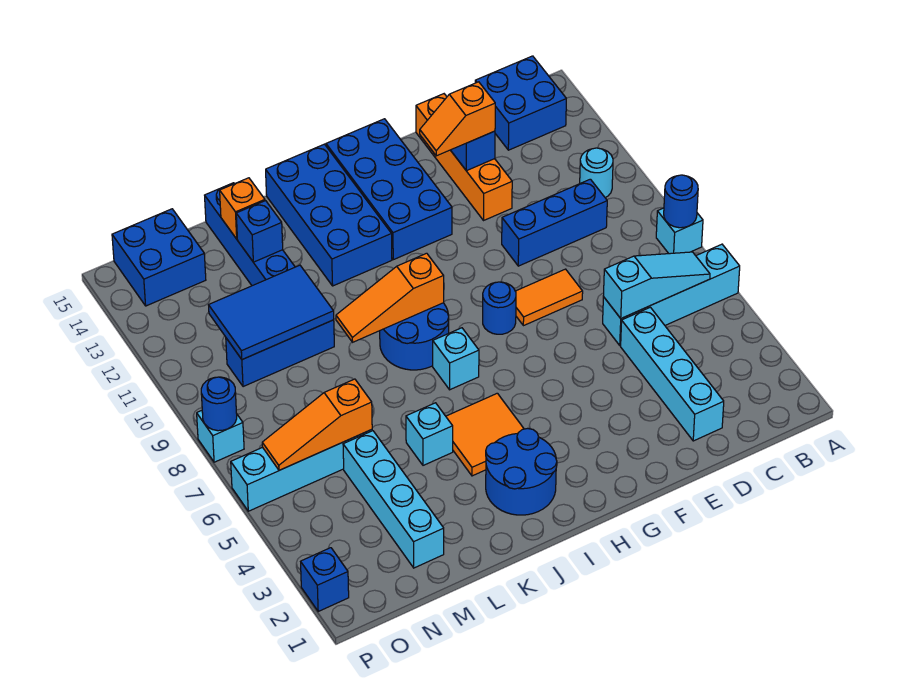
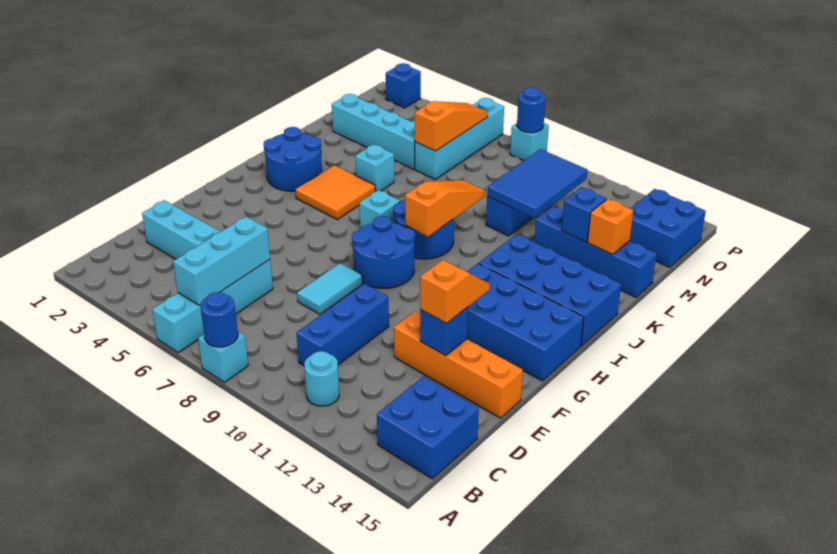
cyan slope B6:D6 level 2 top D -> cyan brick B6:D6 level 2
orange tile E8:F8 level 1 -> cyan tile E8:F8 level 1
blue round brick G8 level 1 -> blue round brick G8:H9 level 1

